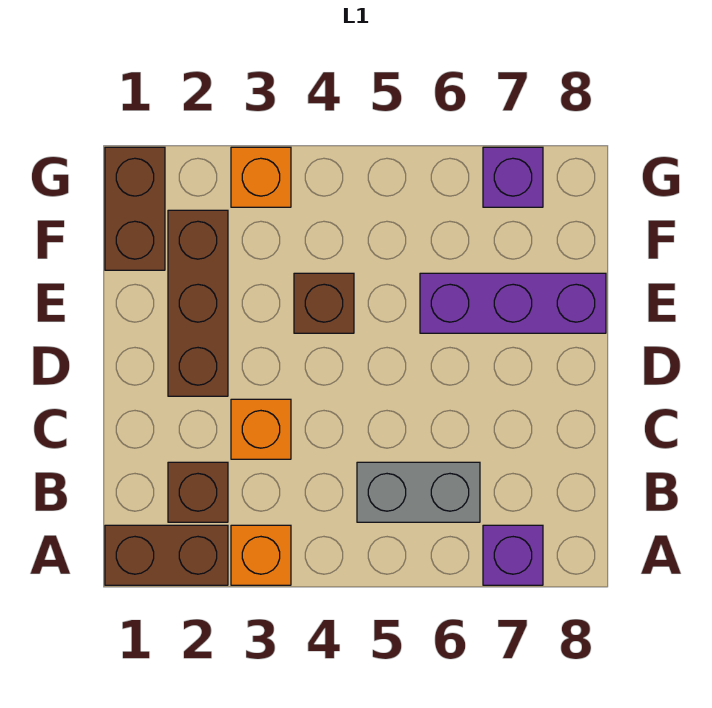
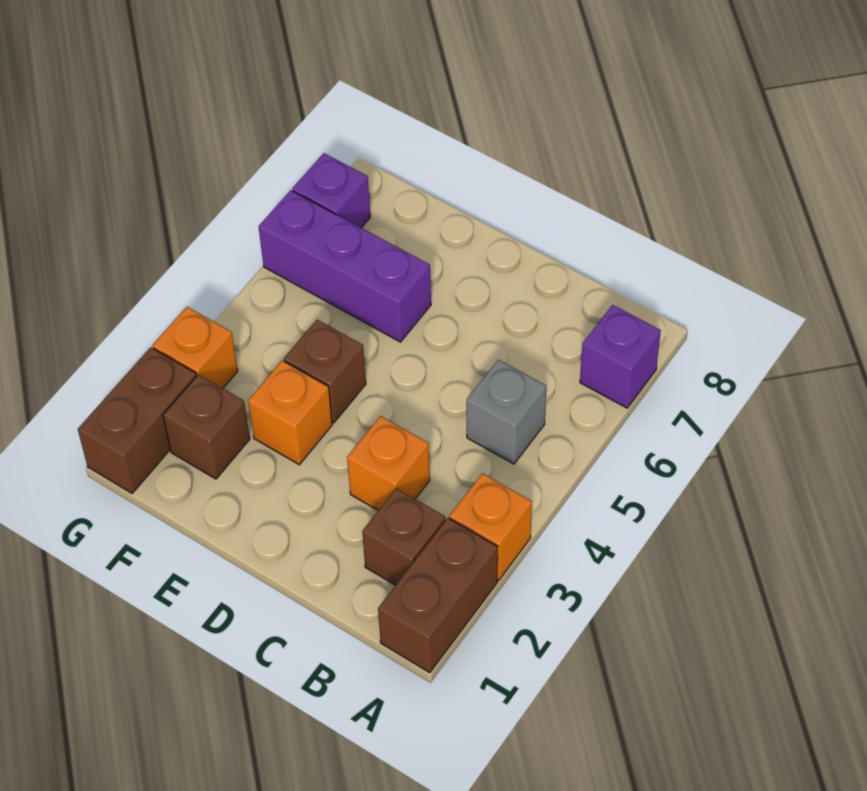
grey brick B5:B6 level 1 -> grey brick B5 level 1
brown brick D2:F2 level 1 -> brown brick F2 level 1
none -> orange brick E3 level 1
purple brick E6:E8 level 1 -> purple brick E6:G6 level 1
brown brick F1:G1 level 1 -> brown brick G1:G2 level 1

